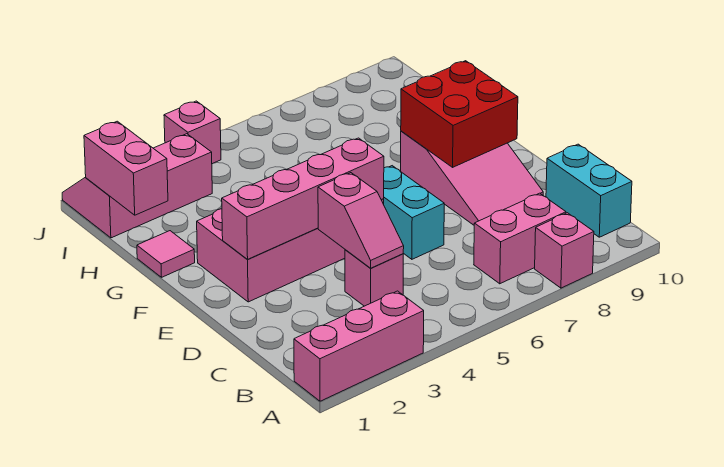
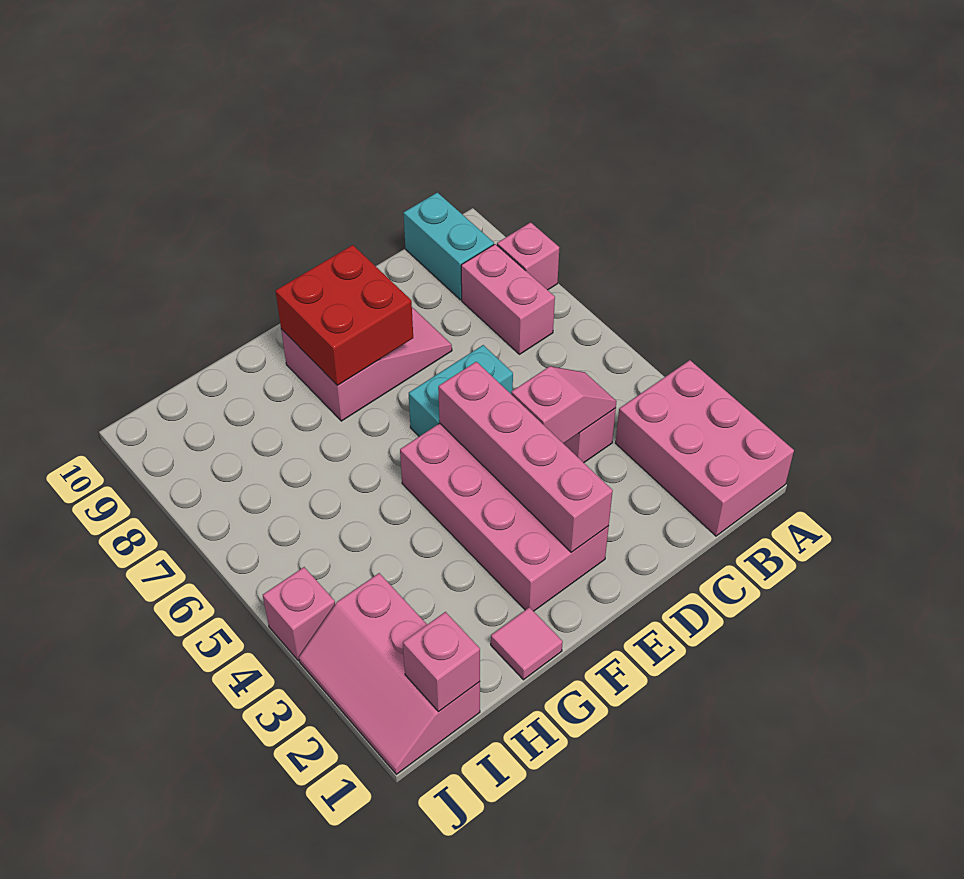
pink brick A1:A3 level 1 -> pink brick A1:B3 level 1
cyan brick B10:C10 level 1 -> cyan brick B9:B10 level 1
pink brick H1:I1 level 2 -> pink brick I1 level 2

